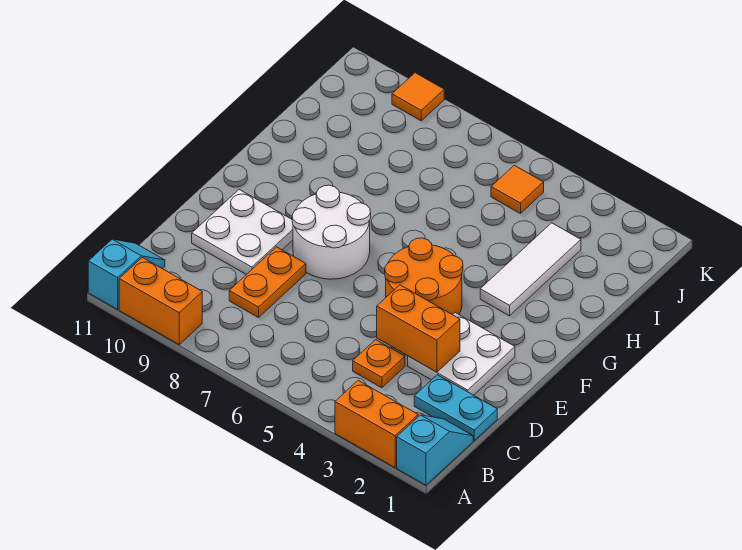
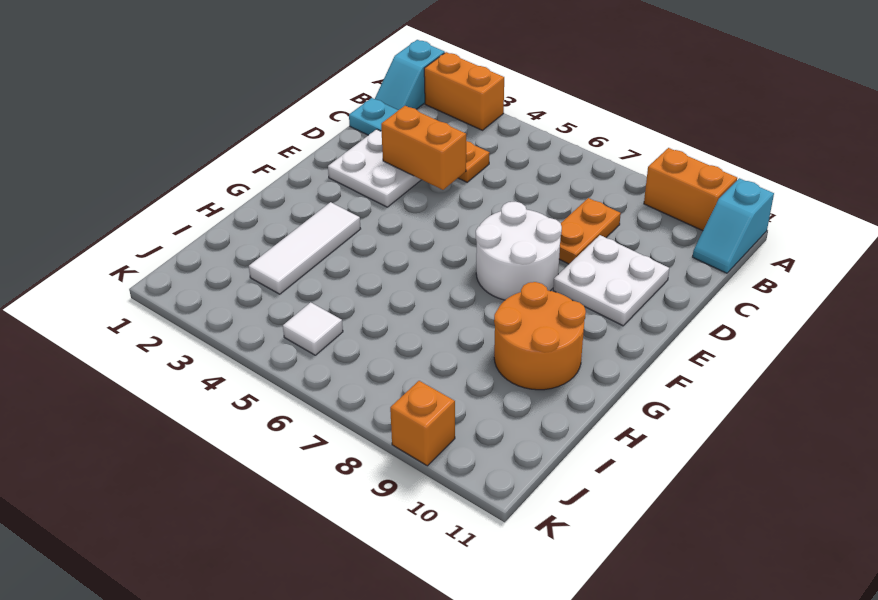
orange round brick E4:F5 level 1 -> orange round brick G9:H10 level 1
orange tile J5 level 1 -> white tile J5 level 1
orange tile K9 level 1 -> orange brick K9 level 1

